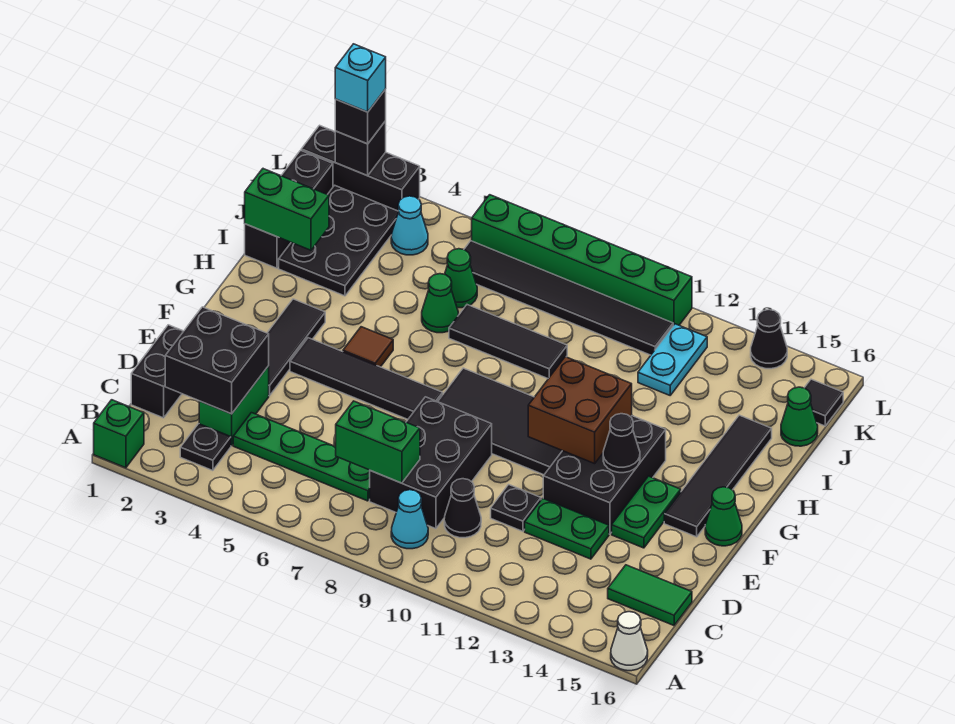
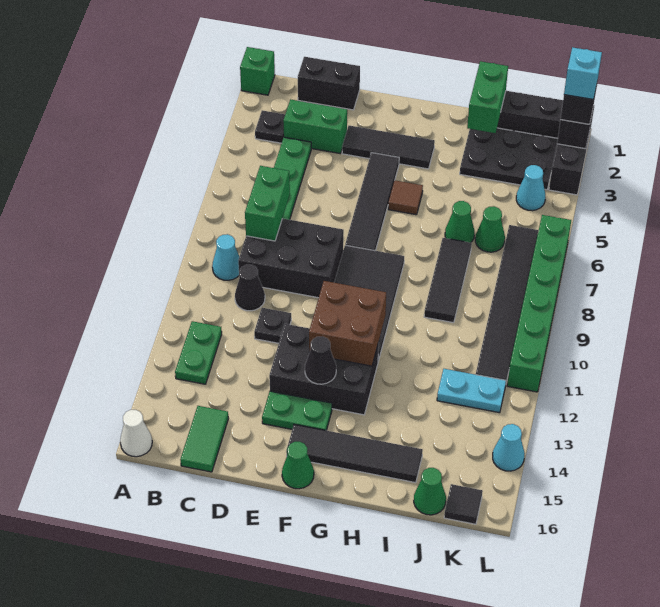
black brick C2:D3 level 2 -> none
green plate D12:D13 level 1 -> green plate B12:B13 level 1
black cone L14 level 1 -> cyan cone L14 level 1

